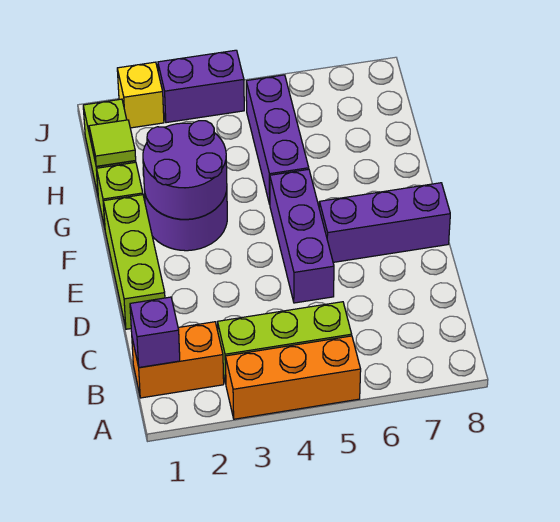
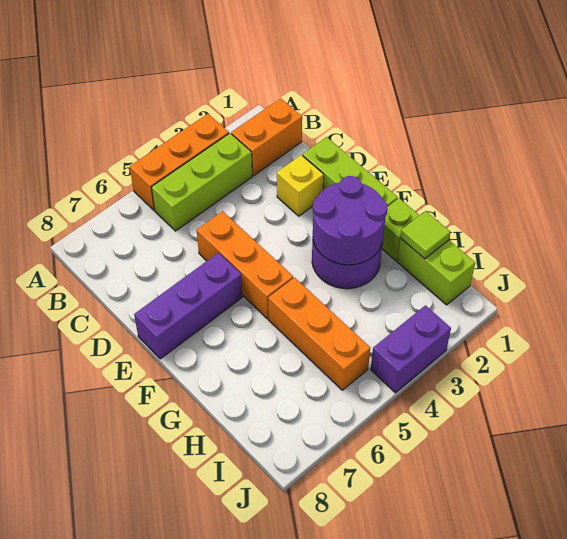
purple brick B1 level 2 -> none
purple brick D5:F5 level 1 -> orange brick D5:F5 level 1
purple brick G5:I5 level 1 -> orange brick G5:I5 level 1
yellow brick J2 level 1 -> yellow brick D2 level 1

